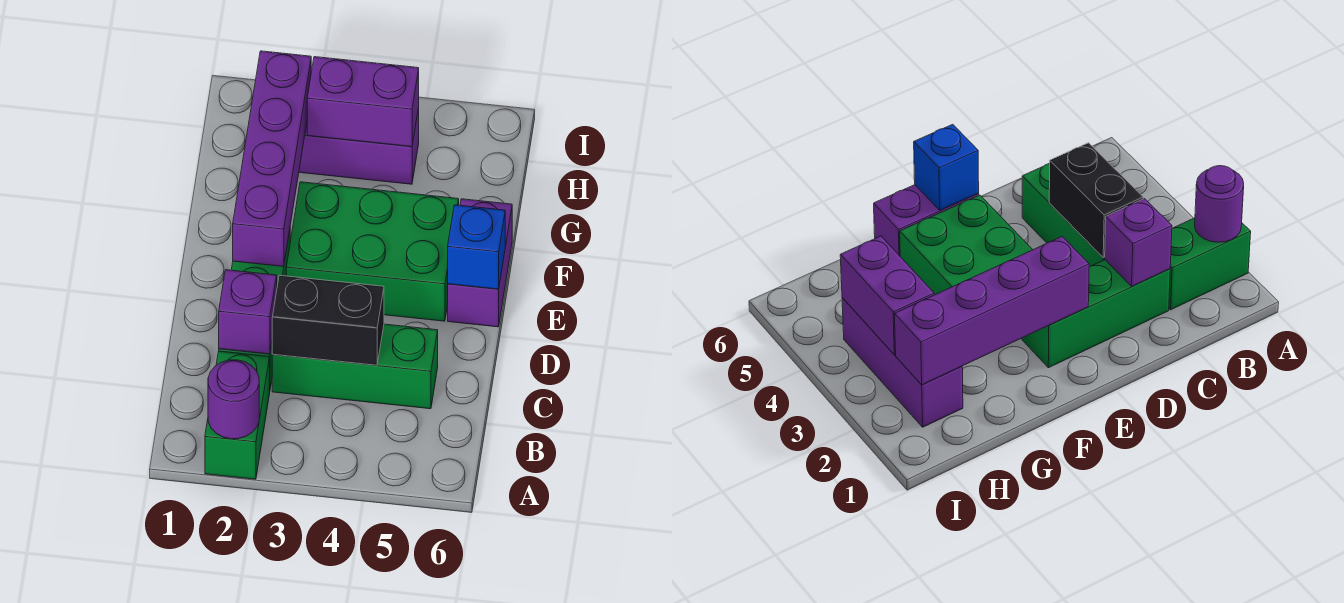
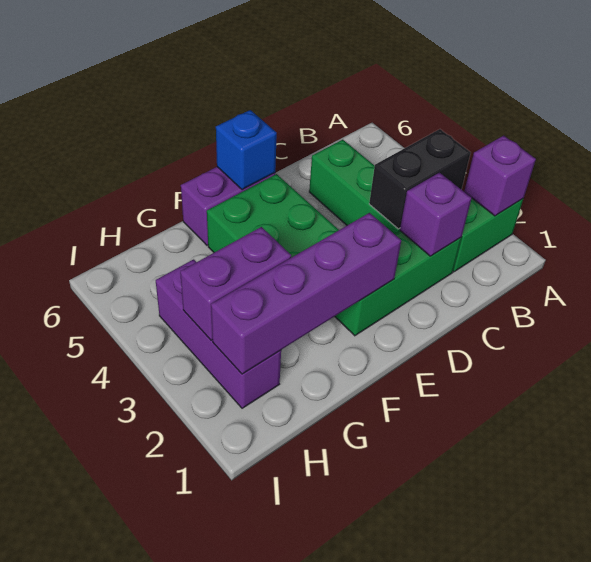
purple round brick A2 level 2 -> purple brick A2 level 2
black brick C3:C4 level 2 -> black brick B3:C3 level 2
purple brick H3:H4 level 2 -> purple brick G3:H3 level 2

